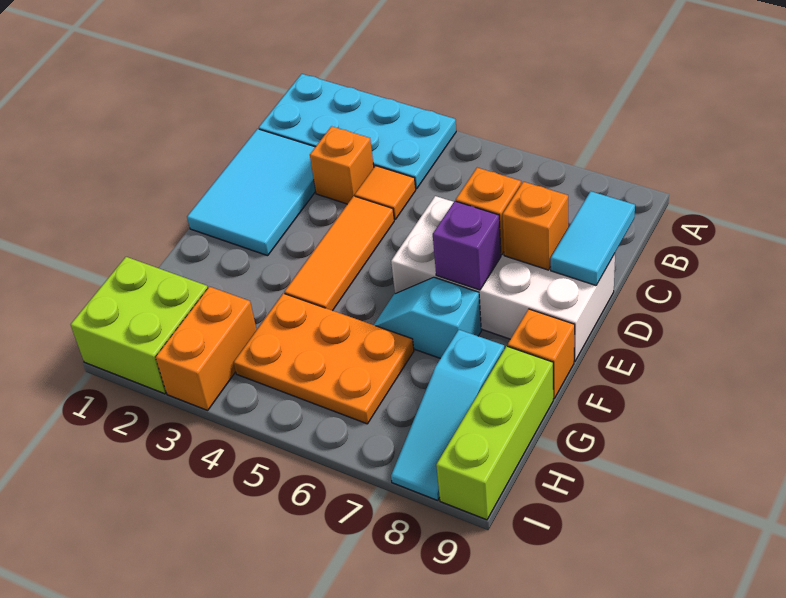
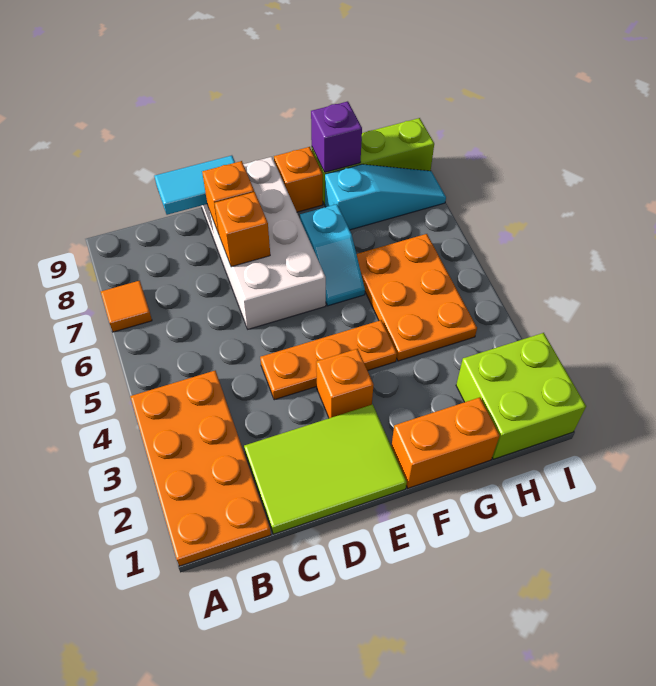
cyan plate A1:B4 level 1 -> orange plate A1:B4 level 1
cyan tile C1:E2 level 1 -> lime tile C1:E2 level 1
orange brick C3 level 1 -> orange brick E3 level 1
orange tile C4 level 1 -> orange tile A7 level 1
orange tile D4:F4 level 1 -> orange plate D4:F4 level 1
purple brick E7 level 2 -> purple brick G9 level 2
orange brick H3:I3 level 1 -> orange brick F1:G1 level 1

